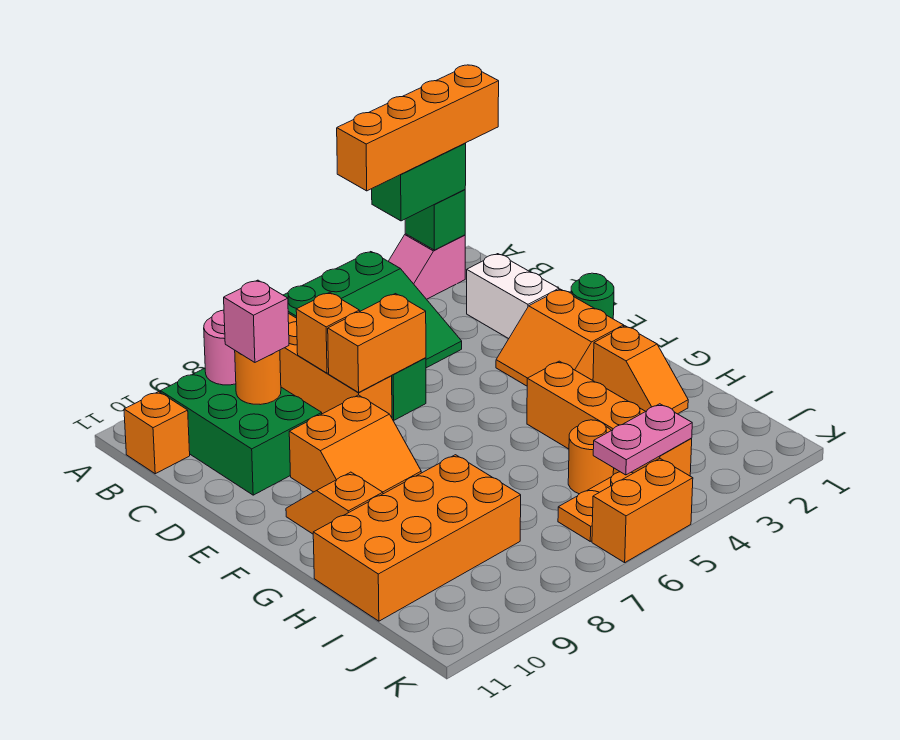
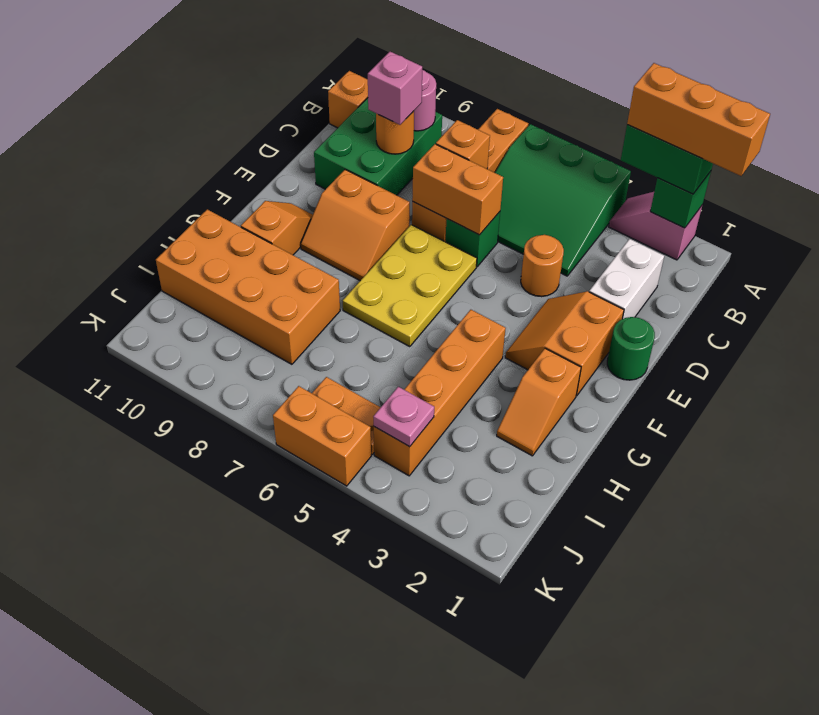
orange brick A1:A4 level 4 -> orange brick A1:A3 level 4
none -> yellow plate E6:G7 level 1
orange round brick I5 level 1 -> orange round brick D4 level 1
pink plate J4:J5 level 2 -> pink plate J4 level 2

